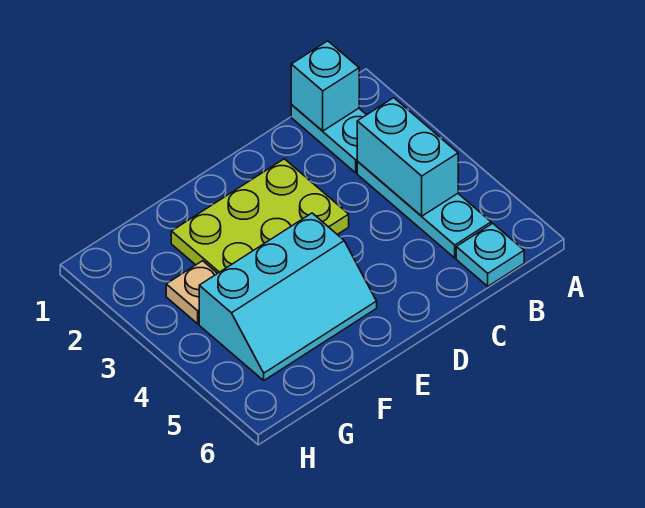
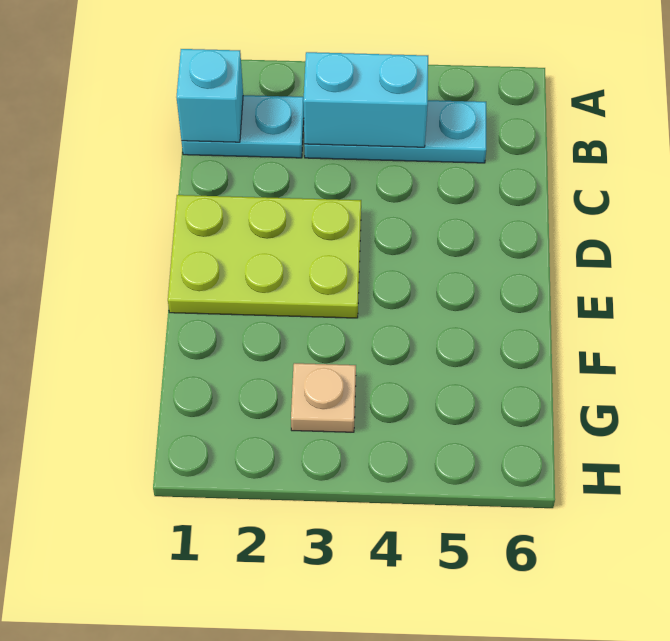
cyan plate B6 level 1 -> none
lime plate D2:F3 level 1 -> lime plate D1:E3 level 1
cyan slope E4:G5 level 1 top 4 -> none

